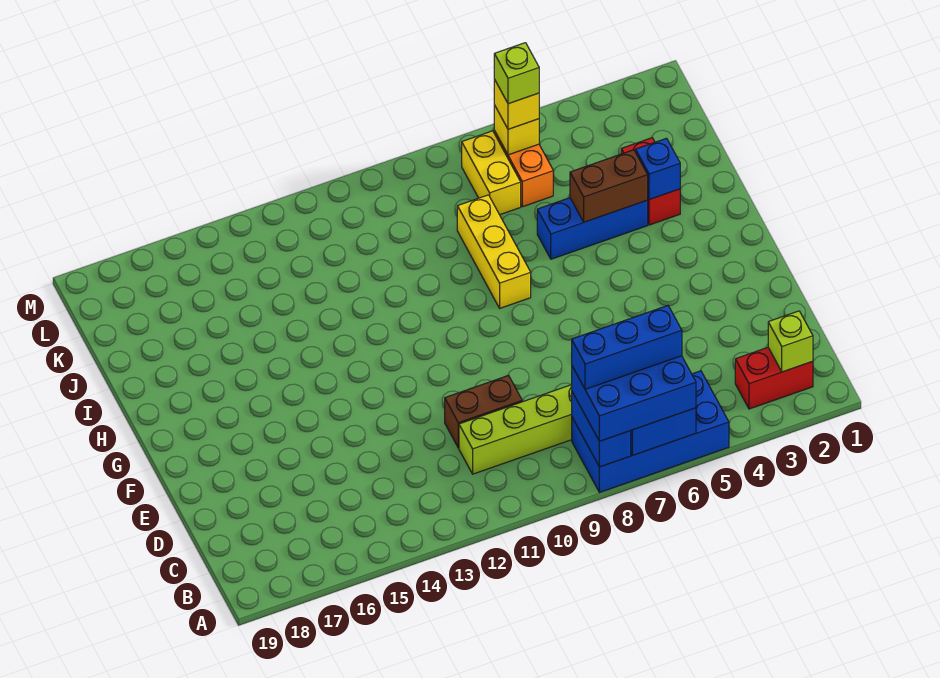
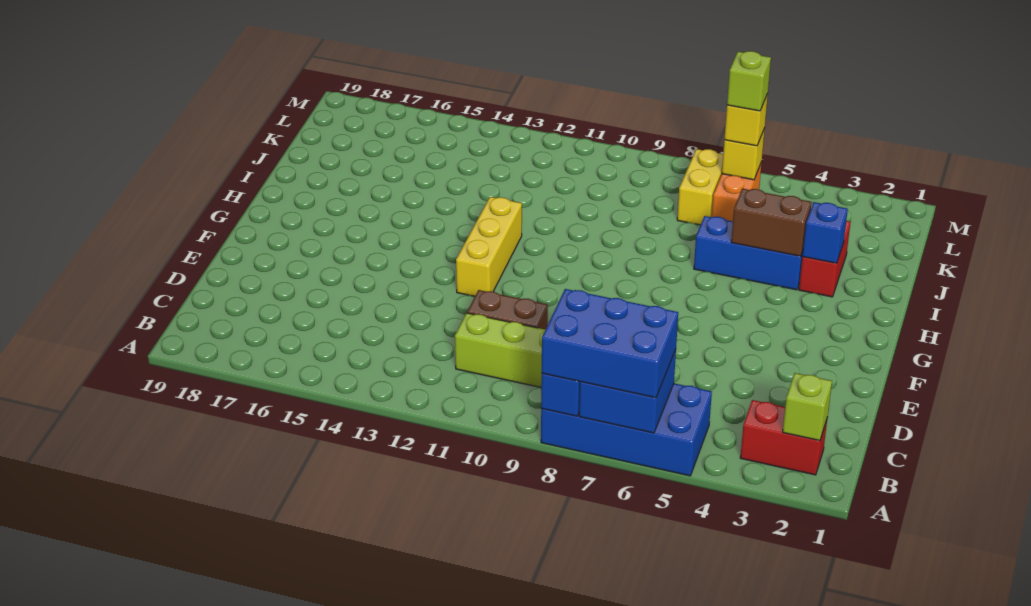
blue brick B6:B8 level 4 -> none
yellow brick H8:J8 level 1 -> yellow brick F12:H12 level 1

